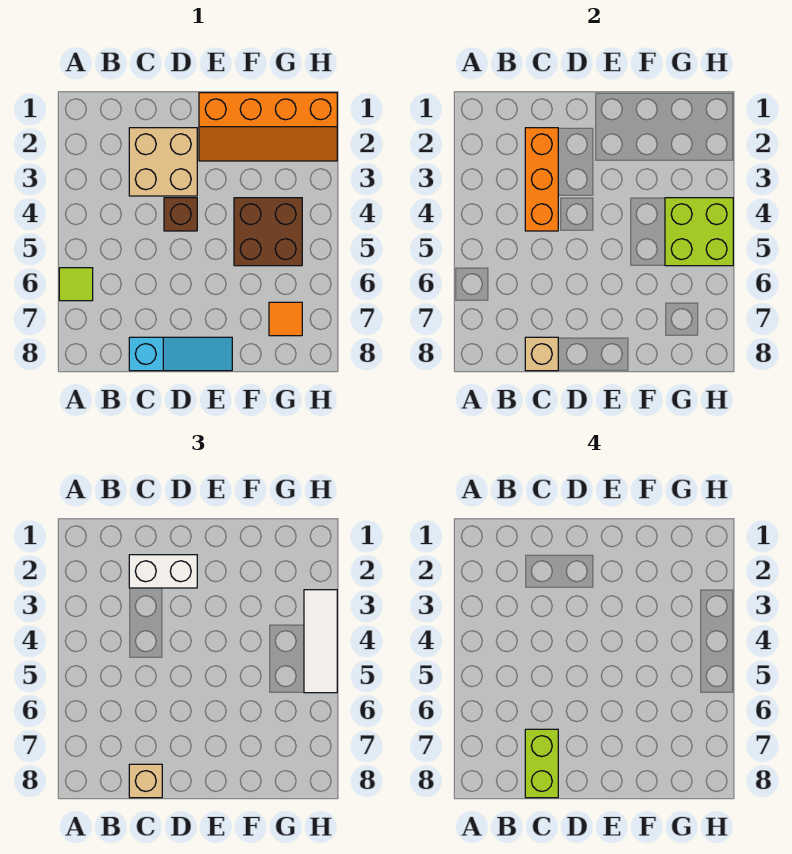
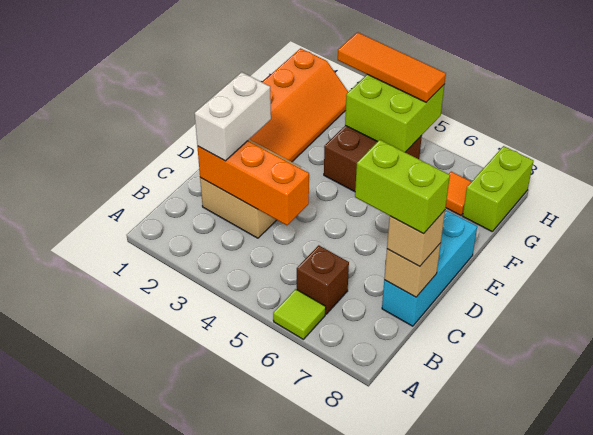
cyan slope C8:E8 level 1 top C -> cyan brick C8:E8 level 1
brown brick D4 level 1 -> brown brick B6 level 1
none -> lime brick G8:H8 level 1
white tile H3:H5 level 3 -> orange tile H3:H5 level 3

